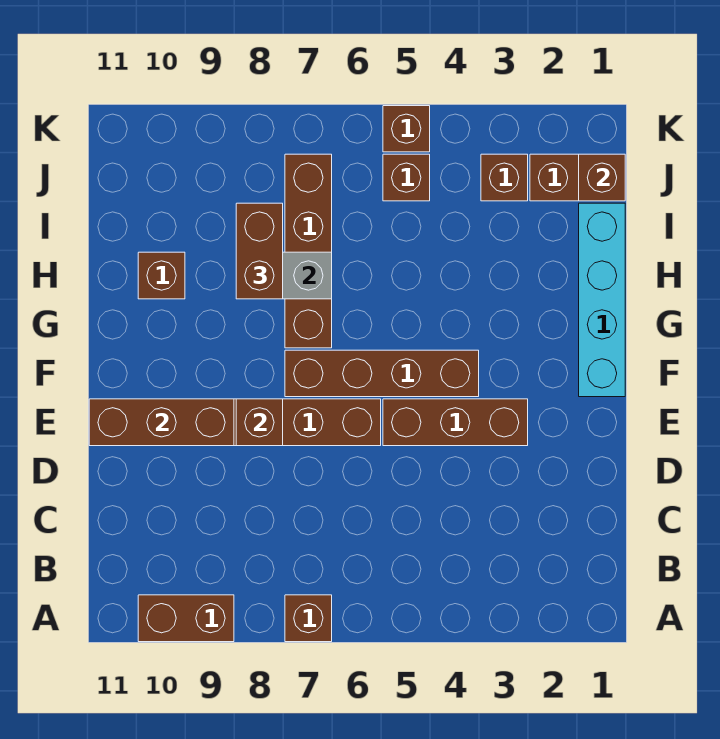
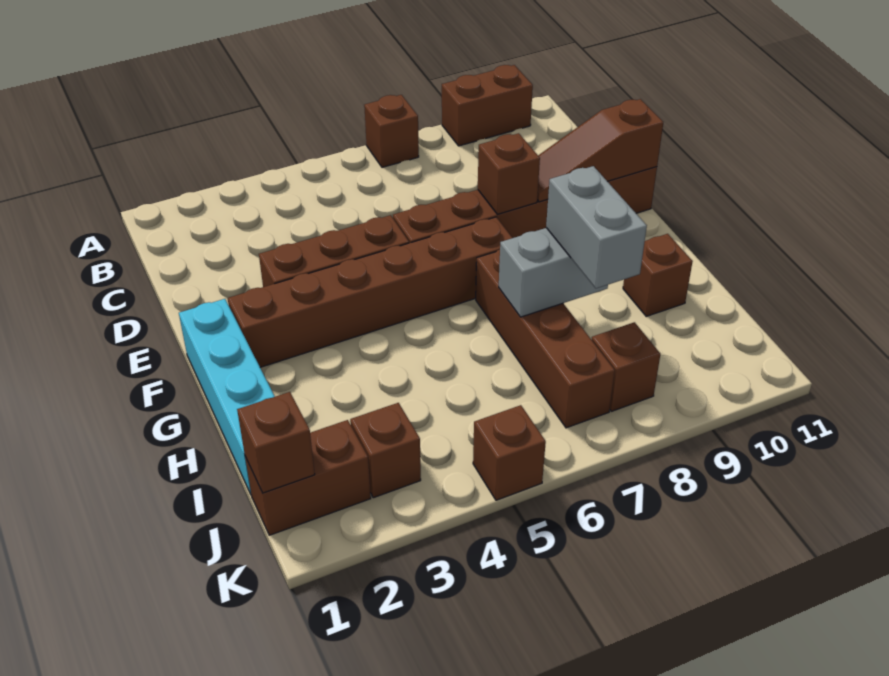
brown brick E9:E11 level 2 -> brown slope E9:E11 level 2 top 11
brown brick F4:F7 level 1 -> brown brick F2:F7 level 1
brown brick H8:I8 level 3 -> grey brick H8:I8 level 3
brown brick J5 level 1 -> brown brick J8 level 1

